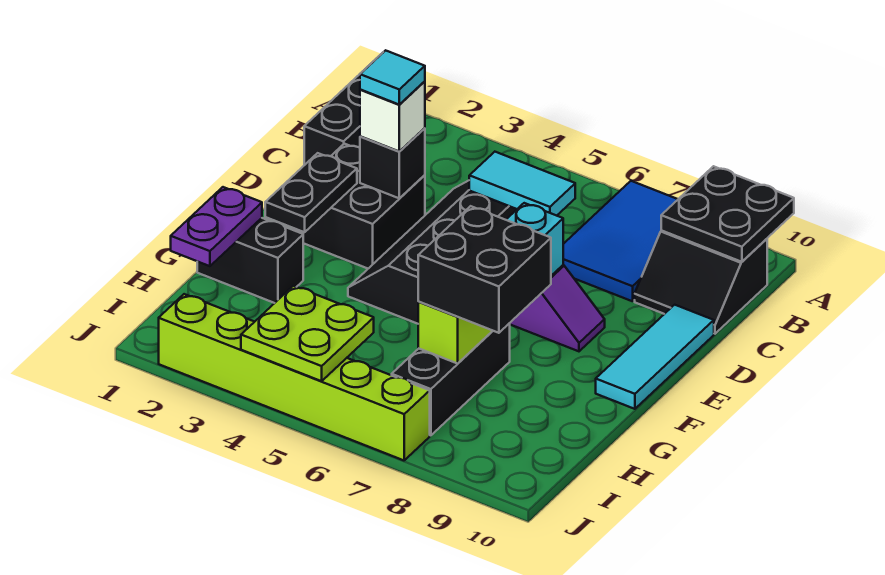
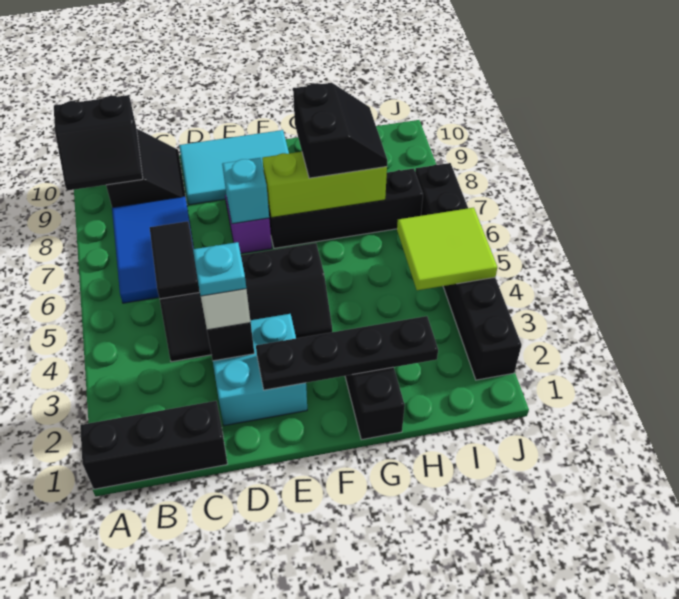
blue tile A7:C8 level 1 -> blue tile B6:C8 level 1
black plate A9:B10 level 2 -> black slope A9:B10 level 2 top 10
cyan tile C5:C6 level 2 -> black tile C5:C6 level 2
black brick D2:E3 level 1 -> cyan brick D2:E3 level 1
cyan tile D3 level 4 -> cyan plate D3 level 4
cyan tile D10:F10 level 1 -> cyan tile D9:F10 level 1
black plate E2:F2 level 2 -> black plate E2:H2 level 2
purple plate G1:H1 level 2 -> none
black brick G7:I7 level 1 -> black brick F7:I7 level 1
black brick G7:H8 level 3 -> black slope G7:H8 level 3 top G
lime plate I4:J5 level 2 -> lime tile I4:J5 level 2
lime brick J2:J7 level 1 -> black brick J2:J7 level 1

